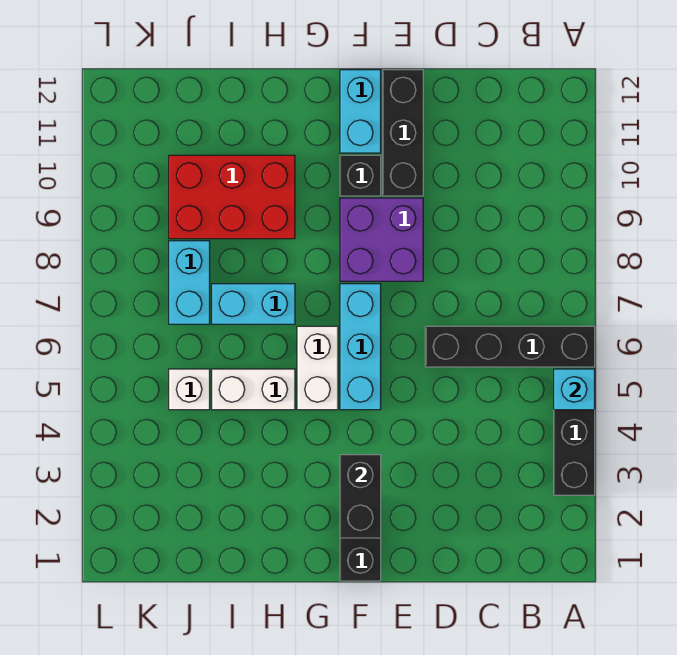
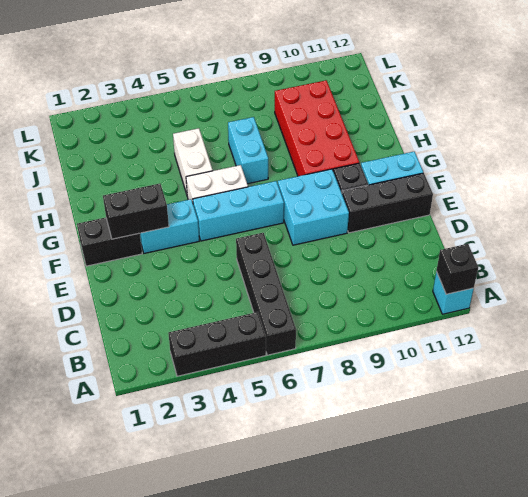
cyan brick A5 level 2 -> cyan brick A12 level 1
none -> black brick A12 level 2
purple brick E8:F9 level 1 -> cyan brick E8:F9 level 1
red brick H9:J10 level 1 -> red brick G9:J10 level 1
white brick J5 level 1 -> none
cyan brick J7:J8 level 1 -> cyan brick F3:F4 level 1

